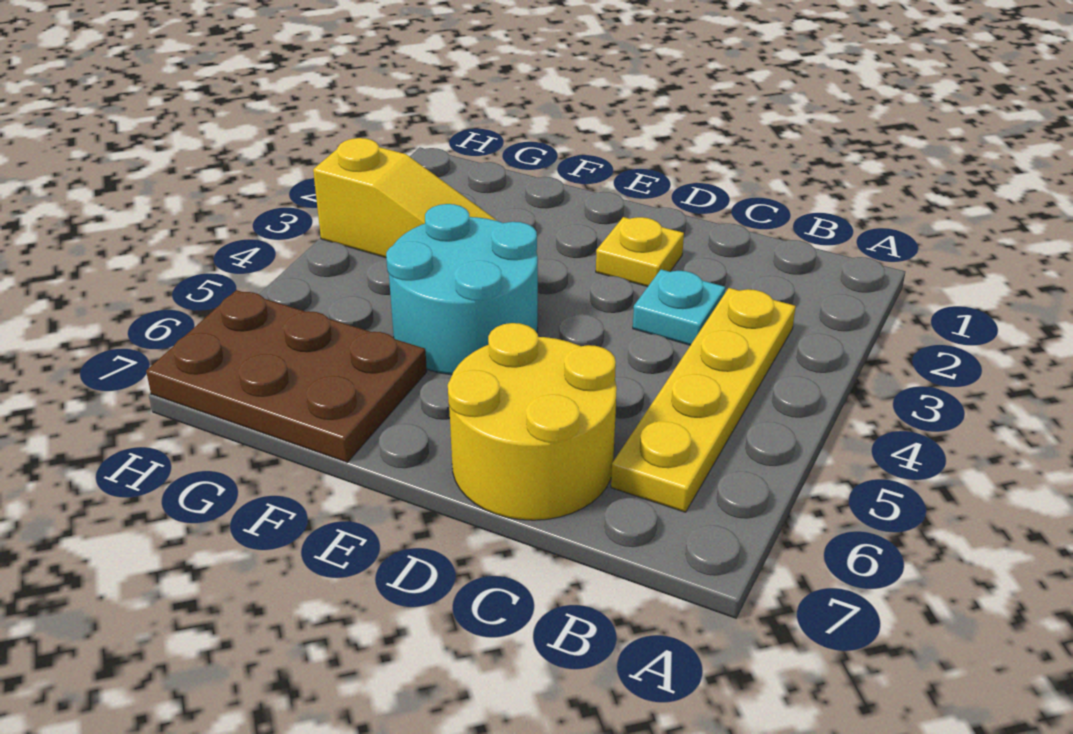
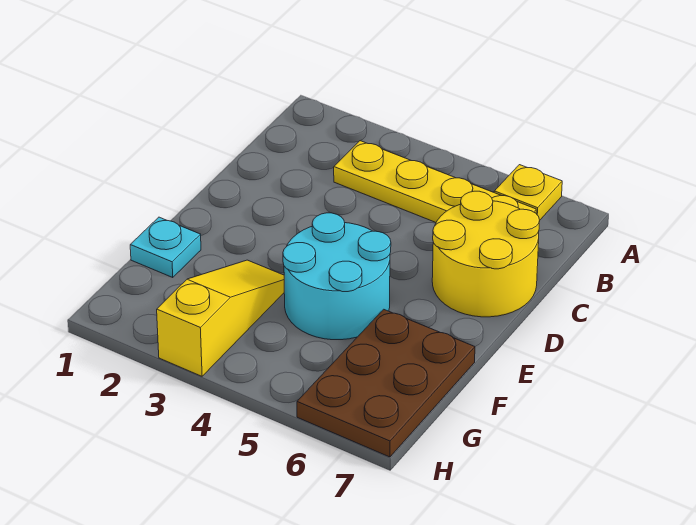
cyan plate C3 level 1 -> cyan plate F1 level 1
yellow plate D2 level 1 -> yellow plate A6 level 1

